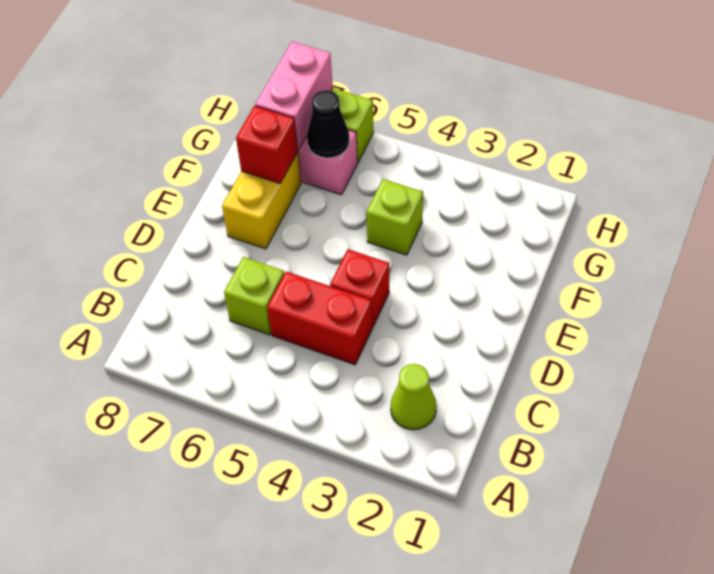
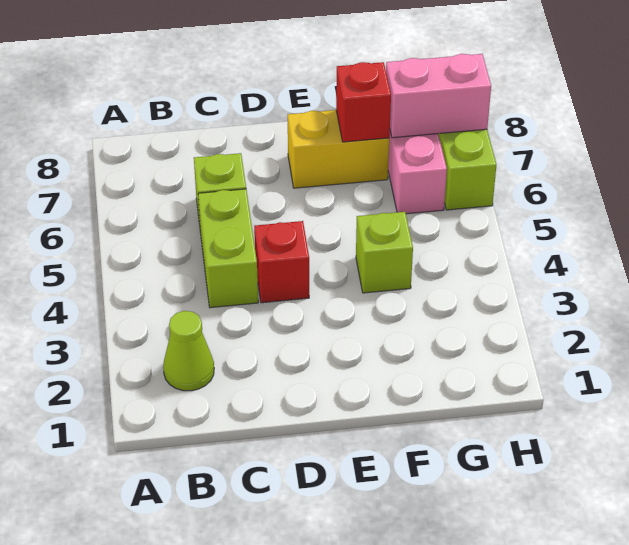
red brick C4:C5 level 1 -> lime brick C4:C5 level 1
black cone G6 level 2 -> none

